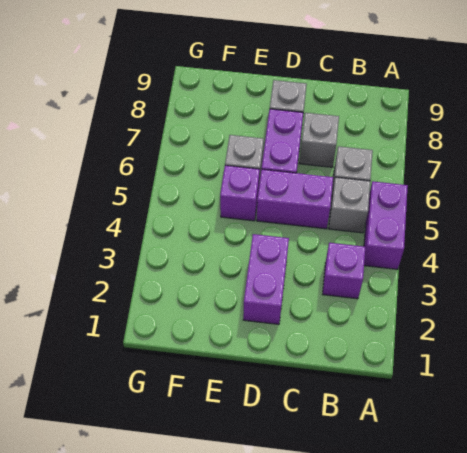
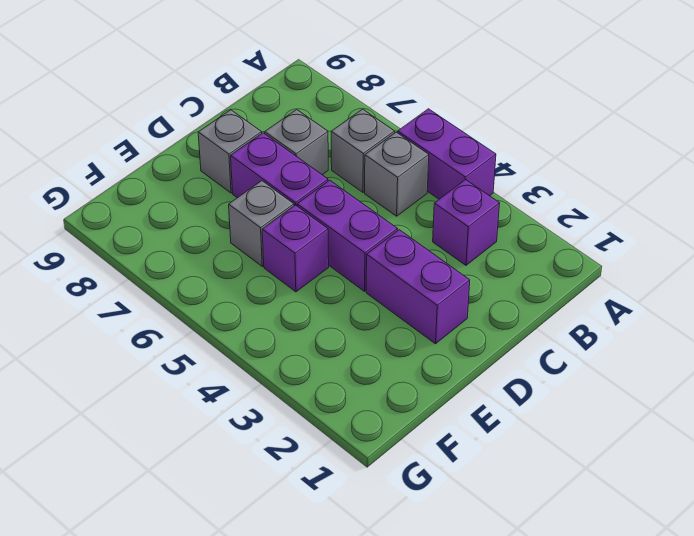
purple brick C5:D5 level 1 -> purple brick D4:D5 level 1

